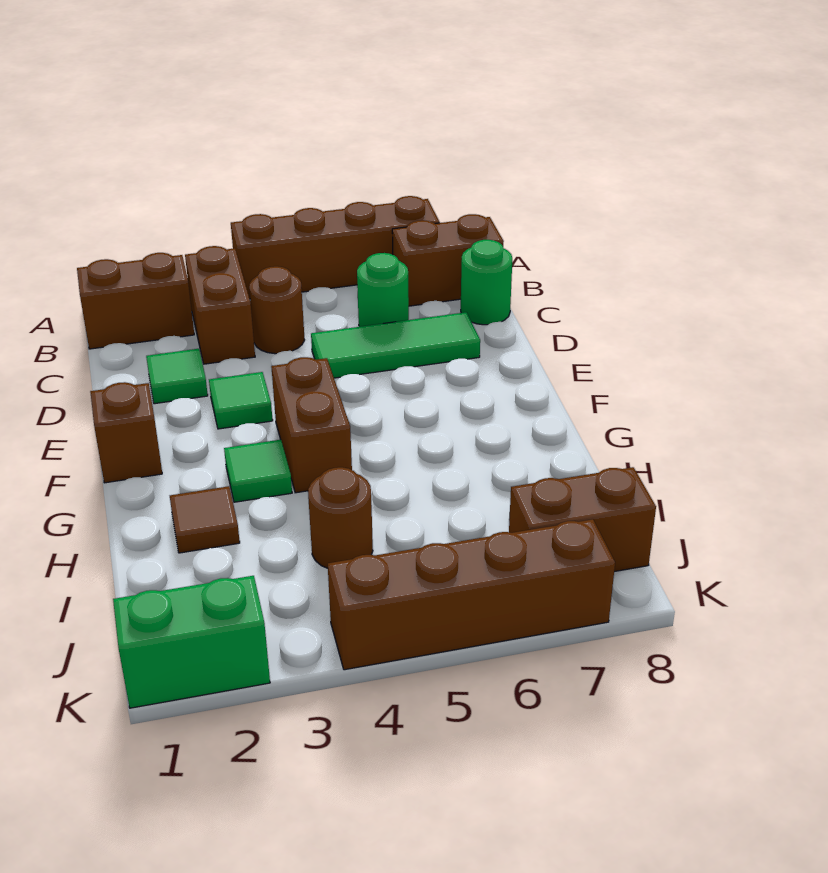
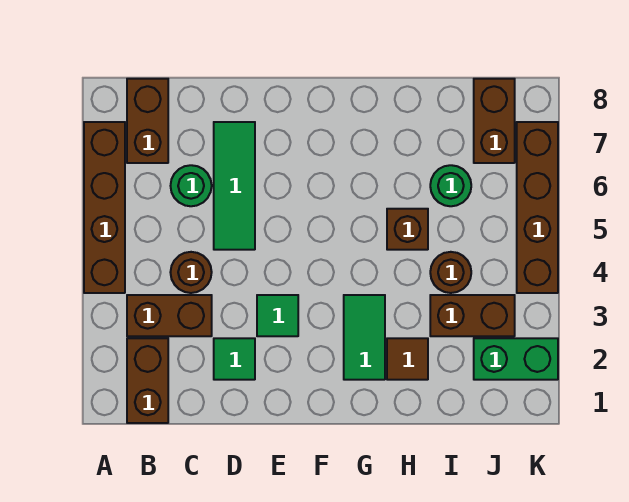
green round brick C8 level 1 -> green round brick I6 level 1
brown brick F1 level 1 -> brown brick H5 level 1
brown brick F4:G4 level 1 -> brown brick I3:J3 level 1
green tile G3 level 1 -> green tile G2:G3 level 1
green brick K1:K2 level 1 -> green brick J2:K2 level 1

